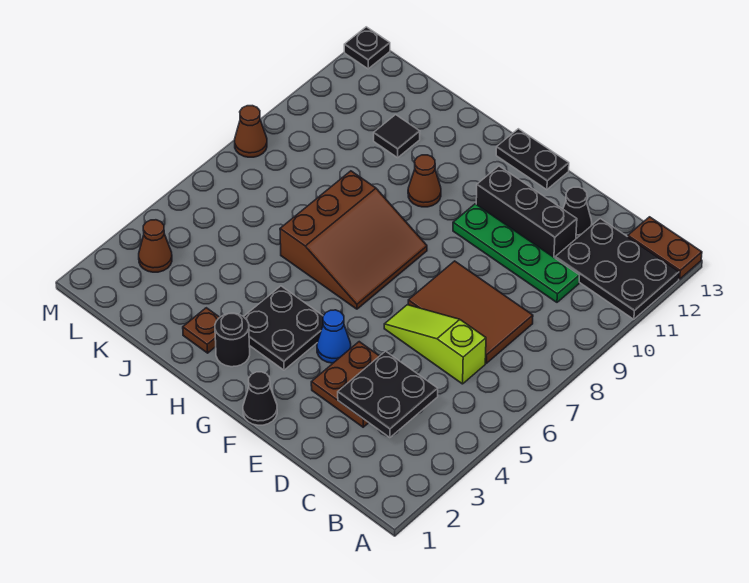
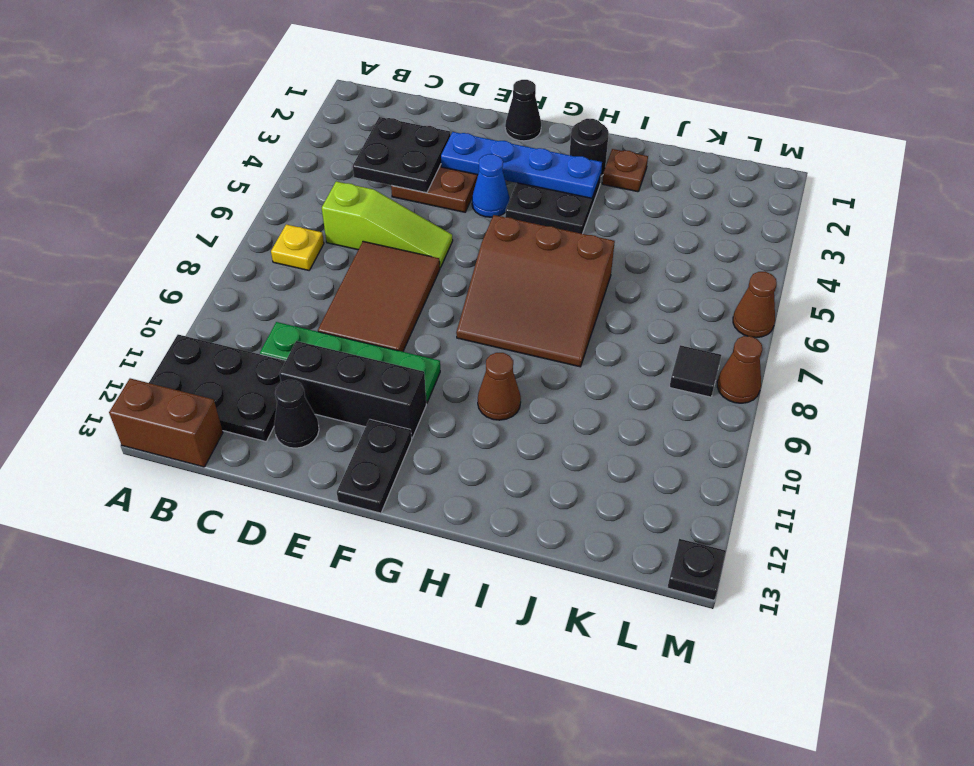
brown plate A13:B13 level 1 -> brown brick A13:B13 level 1
none -> yellow plate B7 level 1
brown tile C7:E8 level 1 -> brown tile D7:E9 level 1
none -> blue plate E3:H3 level 2
black plate F13:G13 level 1 -> black plate F12:F13 level 1
brown slope G6:I8 level 1 top I -> brown slope G6:I8 level 1 top 6
black tile J11 level 1 -> black tile L8 level 1
brown cone L3 level 1 -> brown cone M6 level 1

